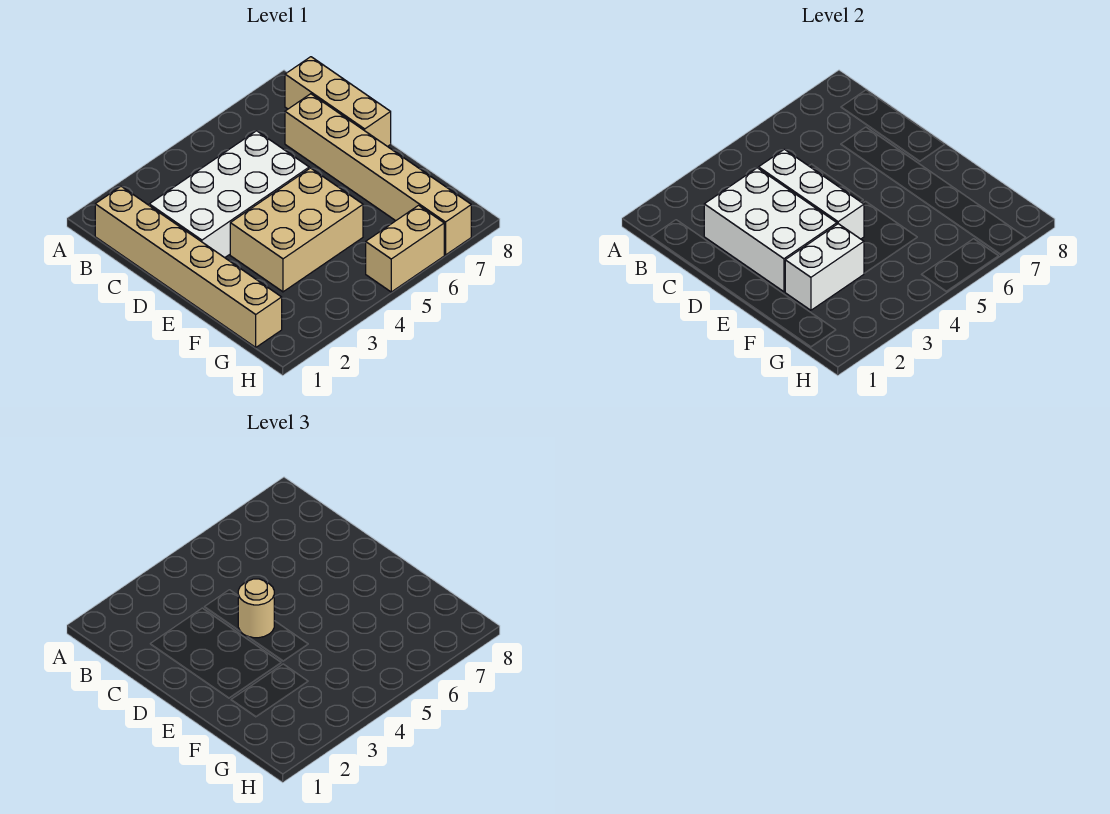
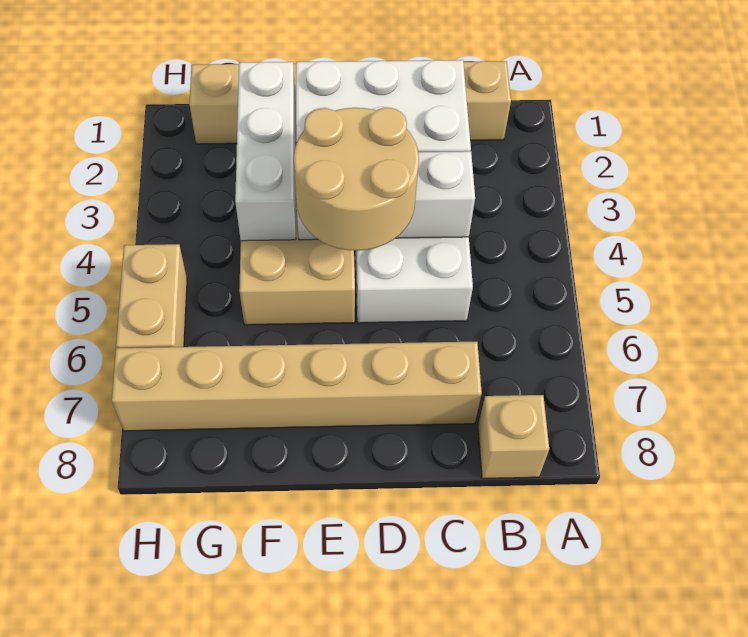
tan brick B8:D8 level 1 -> tan brick B8 level 1
tan round brick D4 level 3 -> tan round brick D4:E5 level 3
white brick F2:F3 level 2 -> white brick F2:F4 level 2

